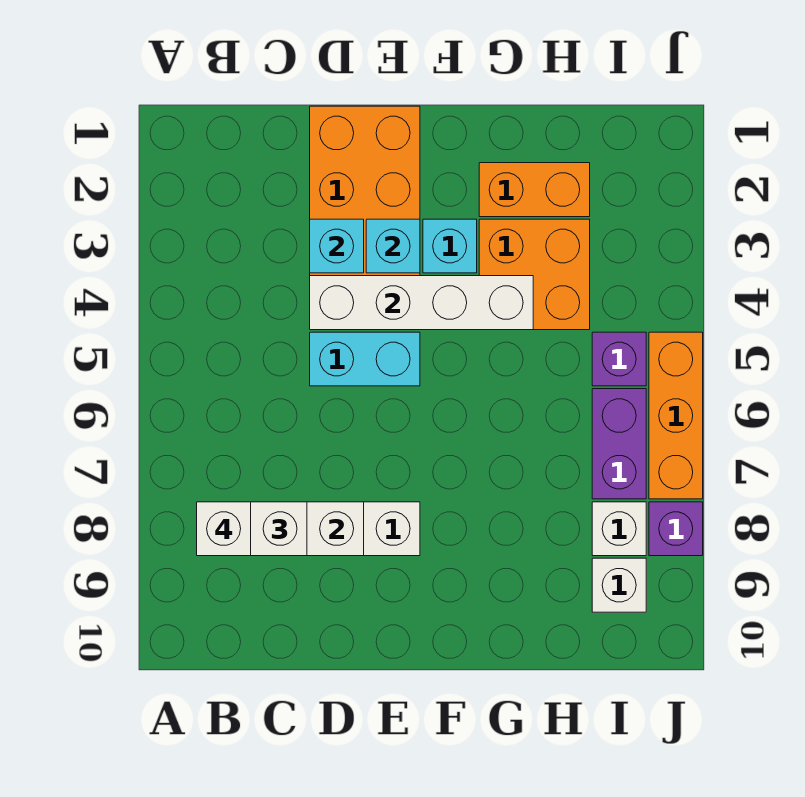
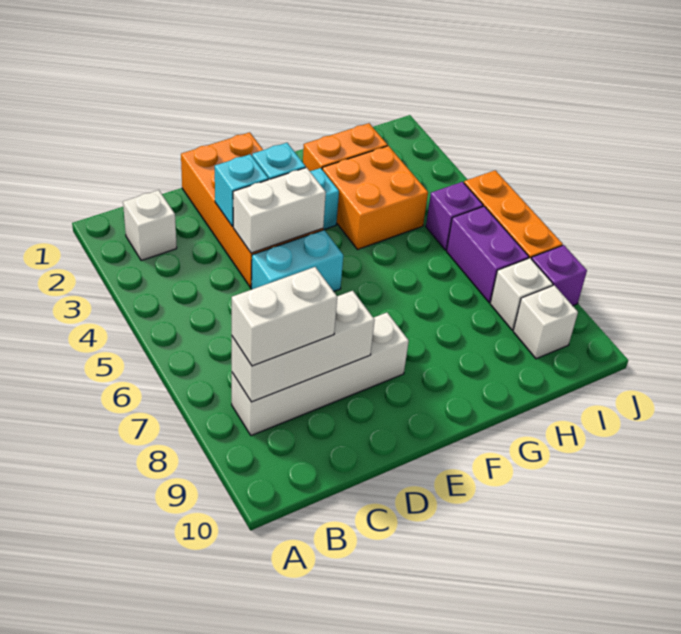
white brick B8 level 4 -> white brick B2 level 1
white brick D4:G4 level 2 -> white brick D4:E4 level 2

